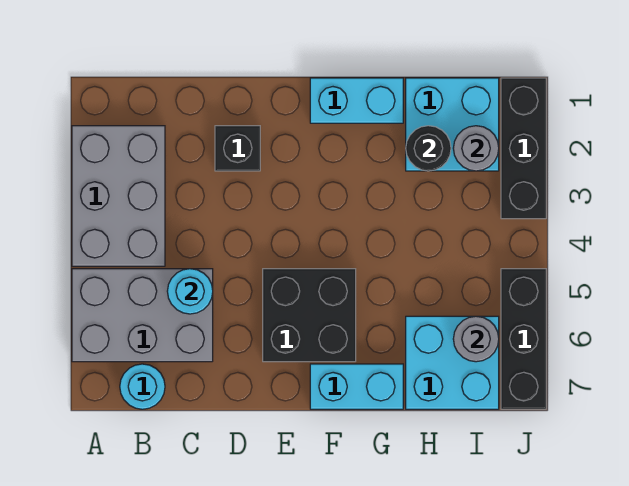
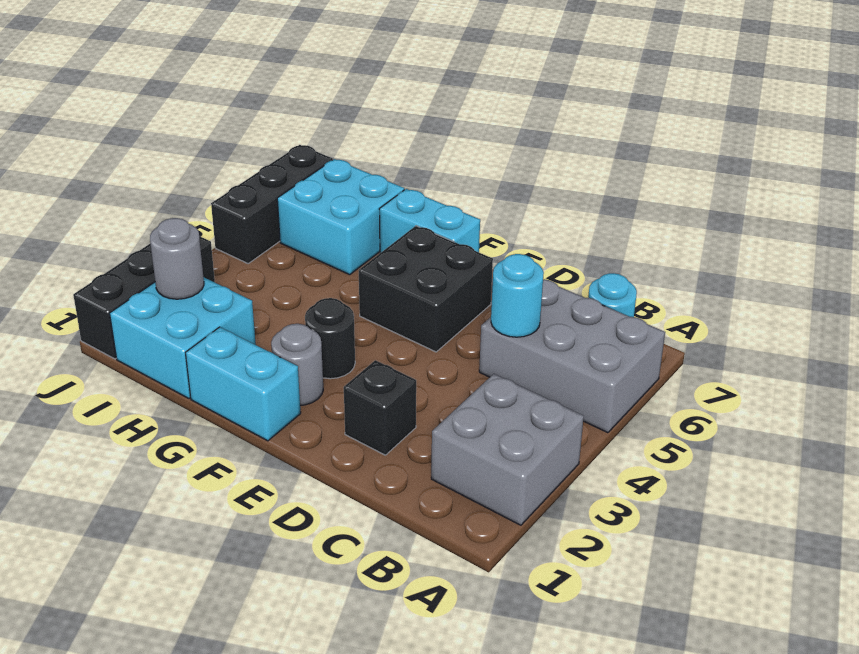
grey brick A2:B4 level 1 -> grey brick A2:B3 level 1
black round brick H2 level 2 -> black round brick F3 level 1
grey round brick I6 level 2 -> grey round brick F2 level 1

